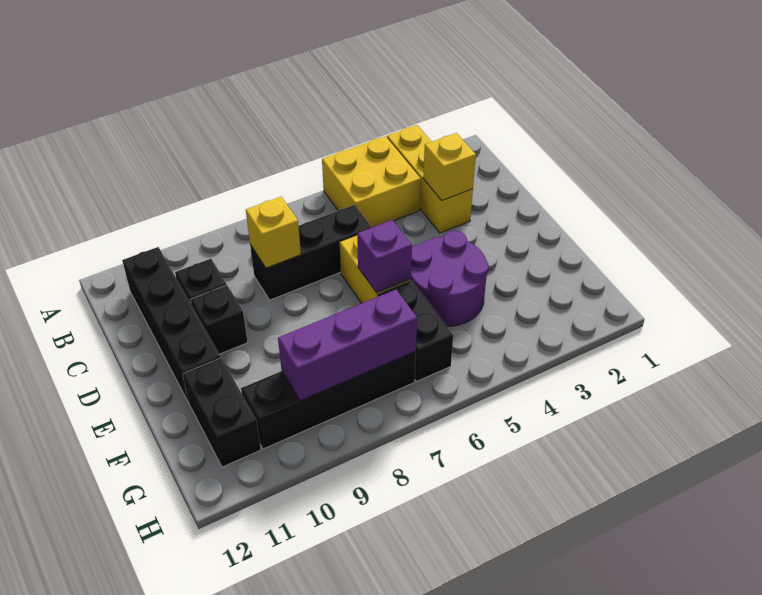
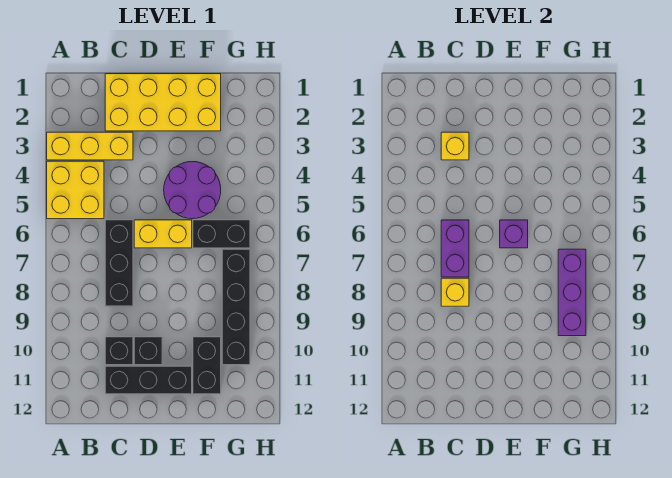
black brick B11:E11 level 1 -> black brick C11:E11 level 1
none -> yellow brick C1:F2 level 1
none -> purple brick C6:C7 level 2
black brick F11:G11 level 1 -> black brick F10:F11 level 1

